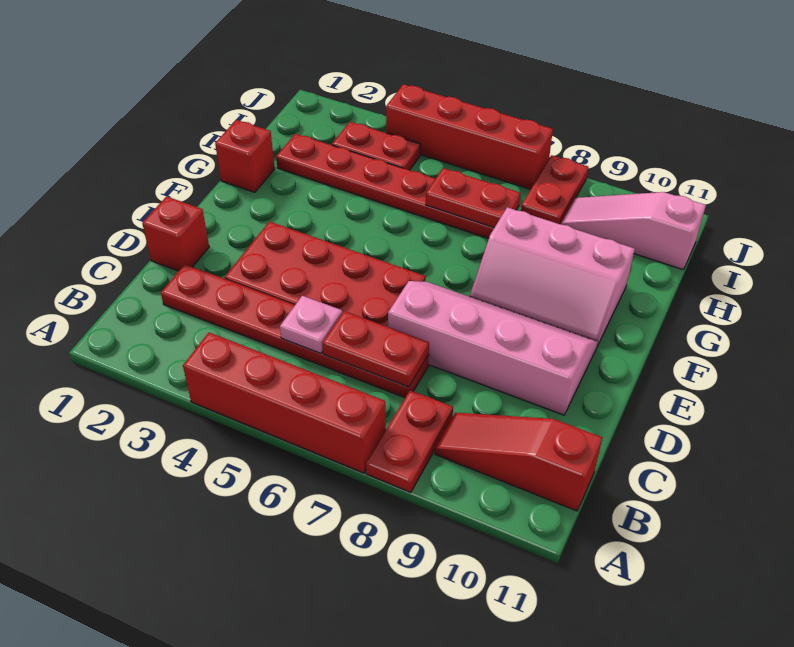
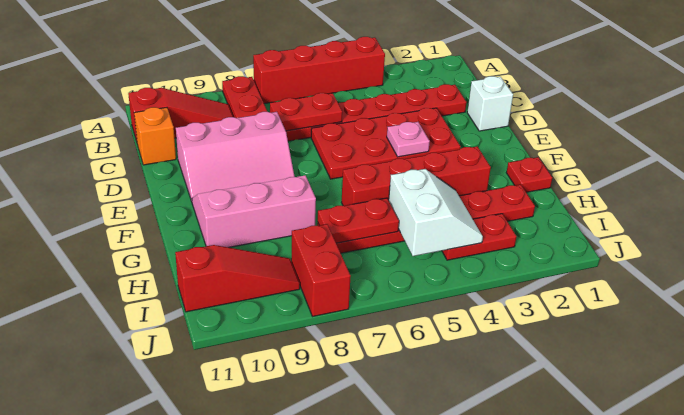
pink plate C5 level 2 -> pink plate E4 level 2
none -> orange brick C11 level 1
red brick D1 level 1 -> white brick D1 level 1
pink slope D7:E10 level 1 top D -> pink slope D8:E10 level 1 top D
red brick G1 level 1 -> red plate G1 level 1
none -> white slope H4:I5 level 2 top 5
red plate I8:J8 level 1 -> red brick I8:J8 level 1
pink slope I9:I11 level 1 top 11 -> red slope I9:I11 level 1 top 11
red brick J4:J7 level 1 -> red brick G3:G6 level 1

